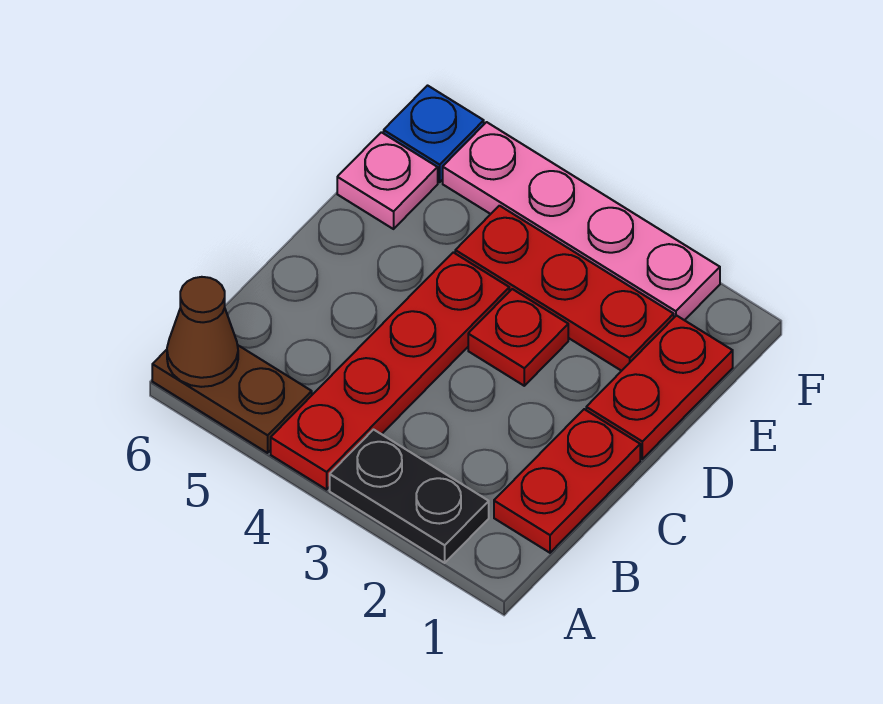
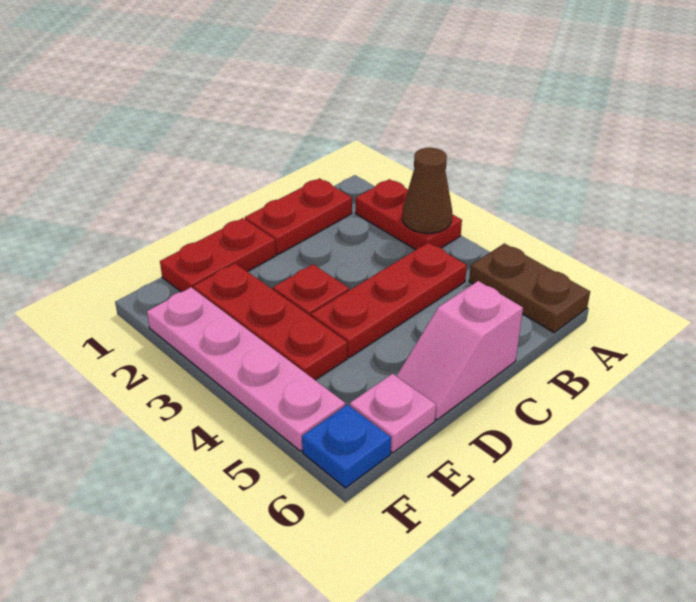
black plate A2:A3 level 1 -> red plate A2:A3 level 1
red plate A4:D4 level 1 -> red plate B4:D4 level 1
brown cone A6 level 2 -> brown cone A3 level 2
none -> pink slope C6:D6 level 1 top C

